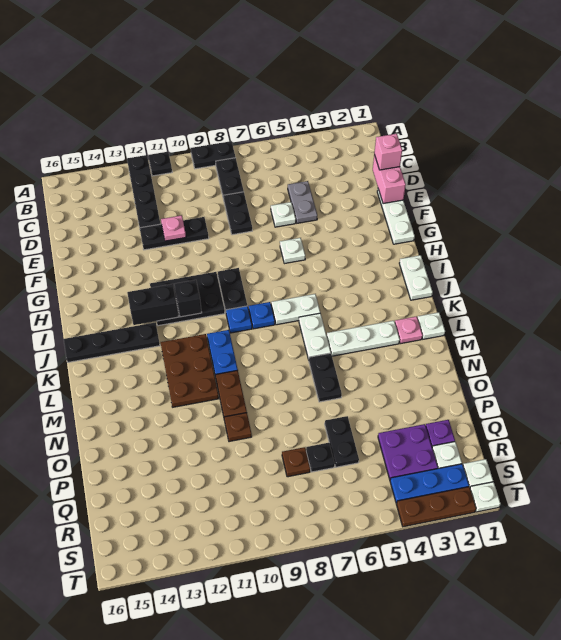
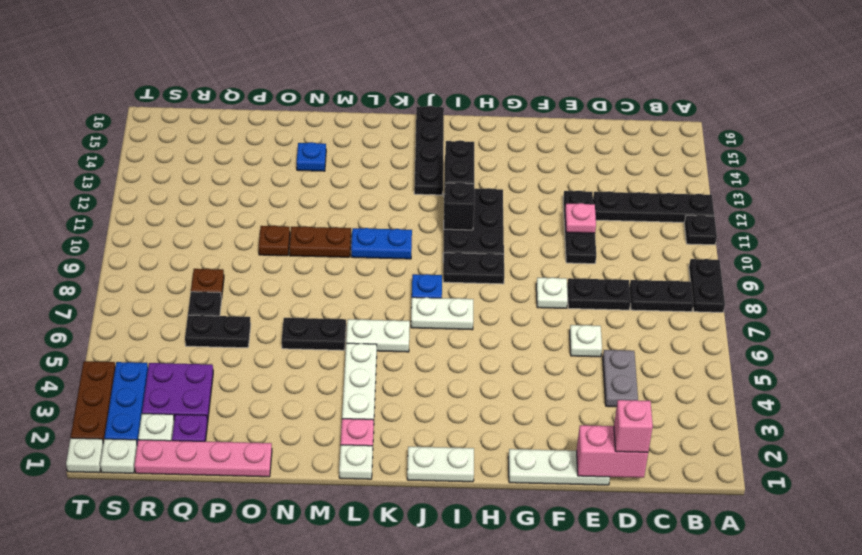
grey plate D5:E5 level 1 -> grey plate D4:D5 level 1
white plate G6 level 1 -> white plate F8 level 1
white plate J6:J7 level 1 -> white plate I7:J7 level 1
blue plate J9 level 1 -> blue plate N14 level 1
brown plate K11:M12 level 1 -> none
none -> pink plate O1:R1 level 1

